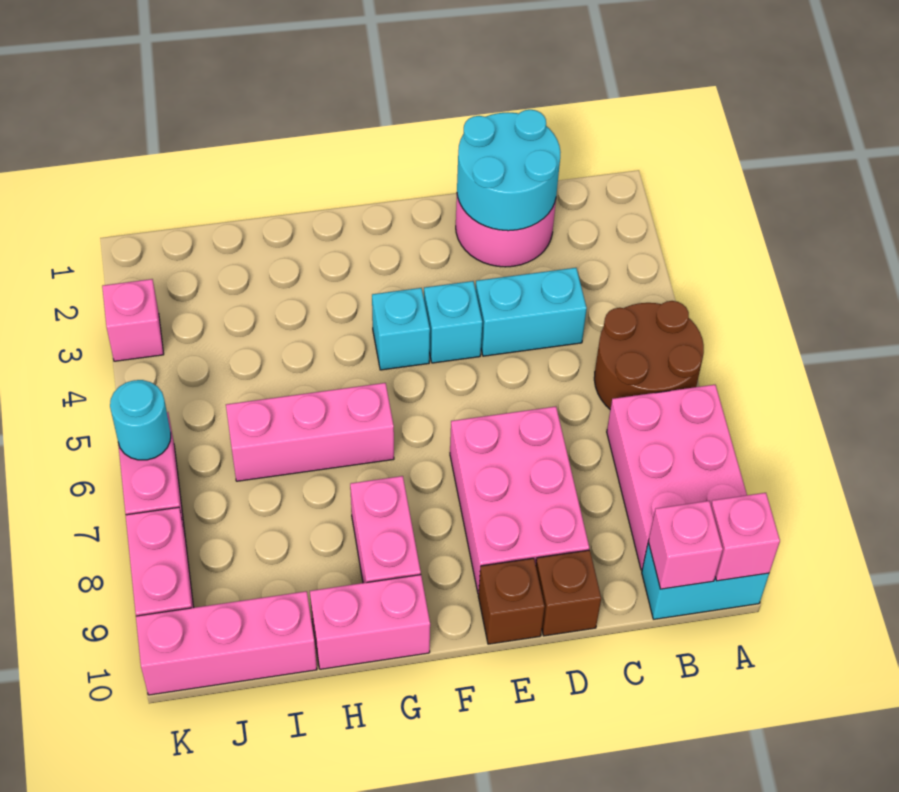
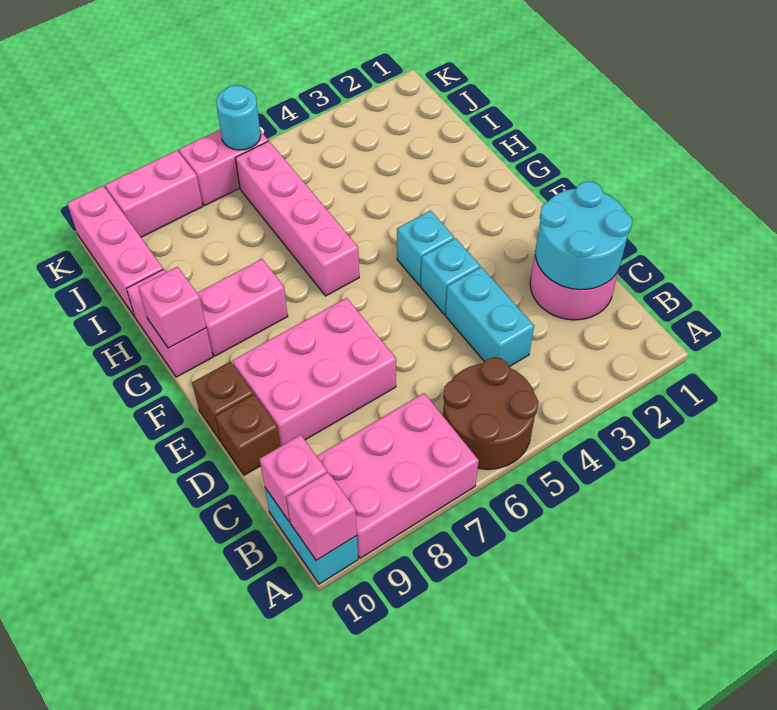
pink brick G6:I6 level 1 -> pink brick G6:J6 level 1
pink brick K3 level 1 -> pink brick G10 level 2

